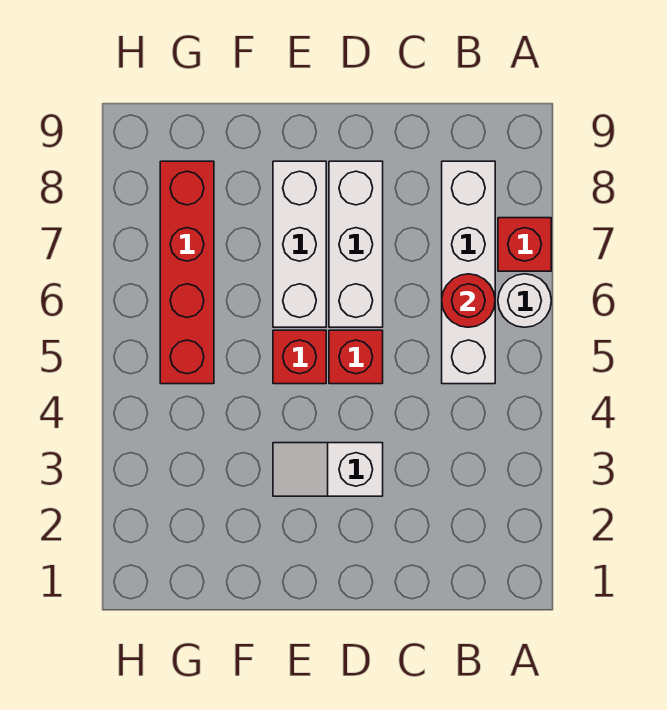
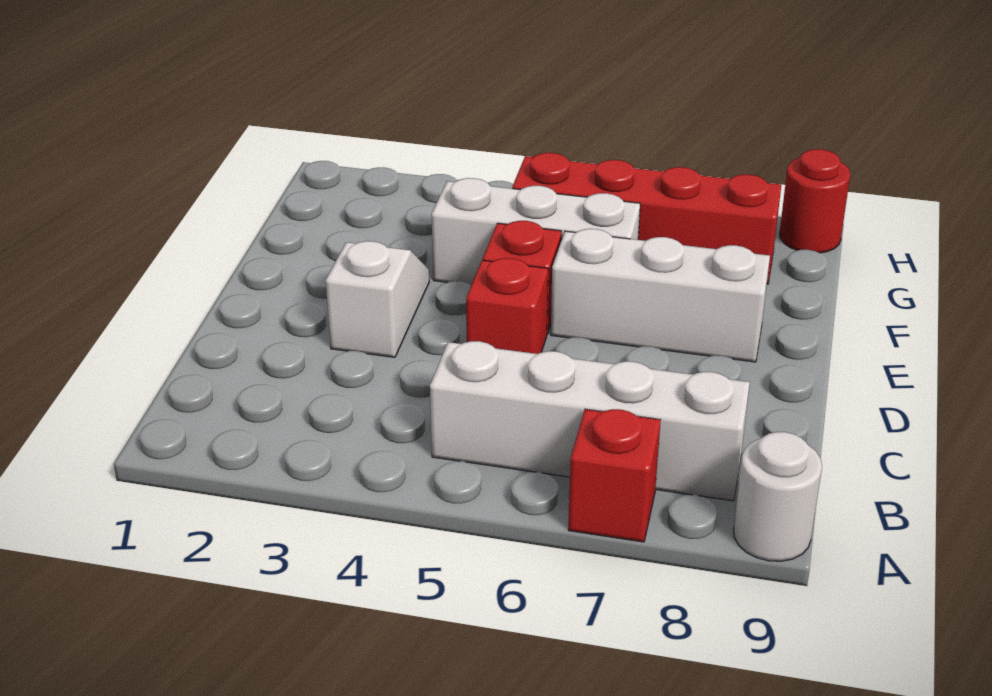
white round brick A6 level 1 -> white round brick A9 level 1
red round brick B6 level 2 -> red round brick H9 level 1
white brick D6:D8 level 1 -> white brick F4:F6 level 1

